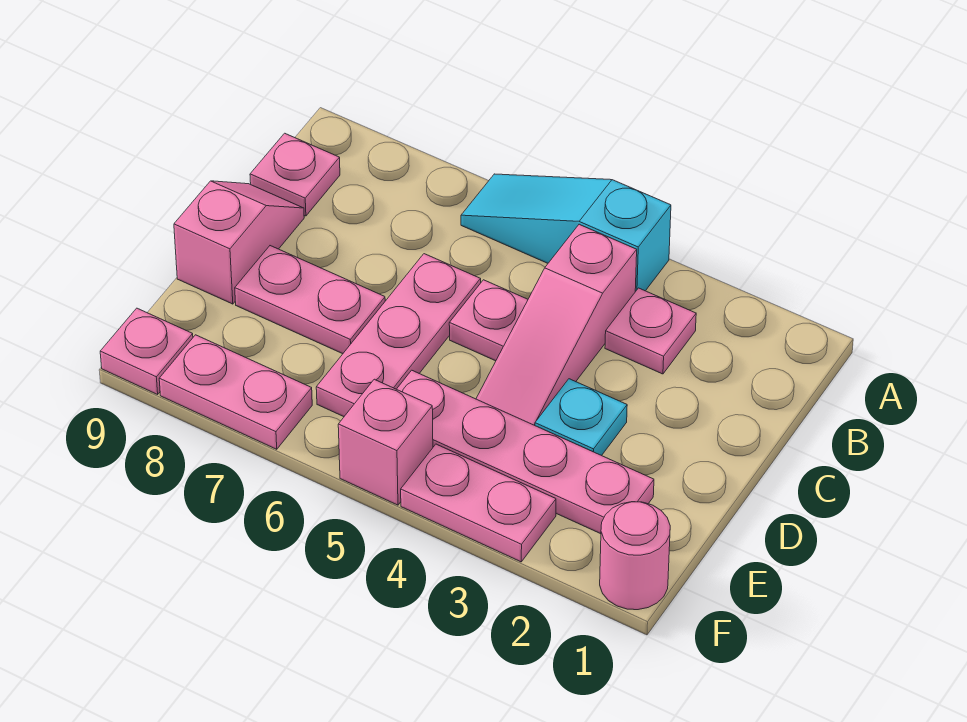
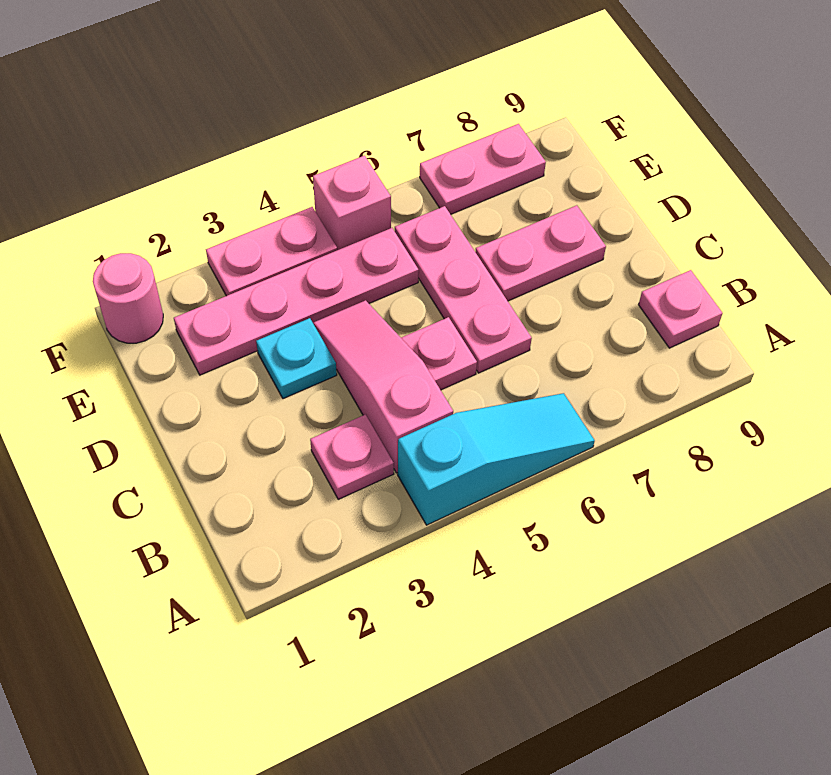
pink slope C9:D9 level 1 top D -> none
pink plate F9 level 1 -> none

